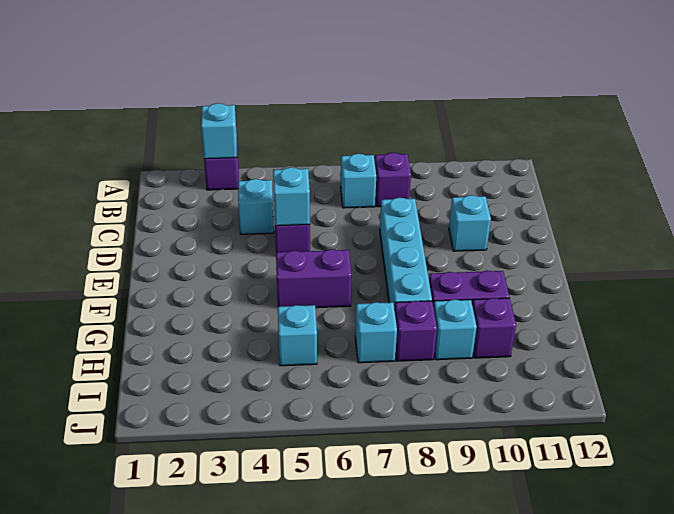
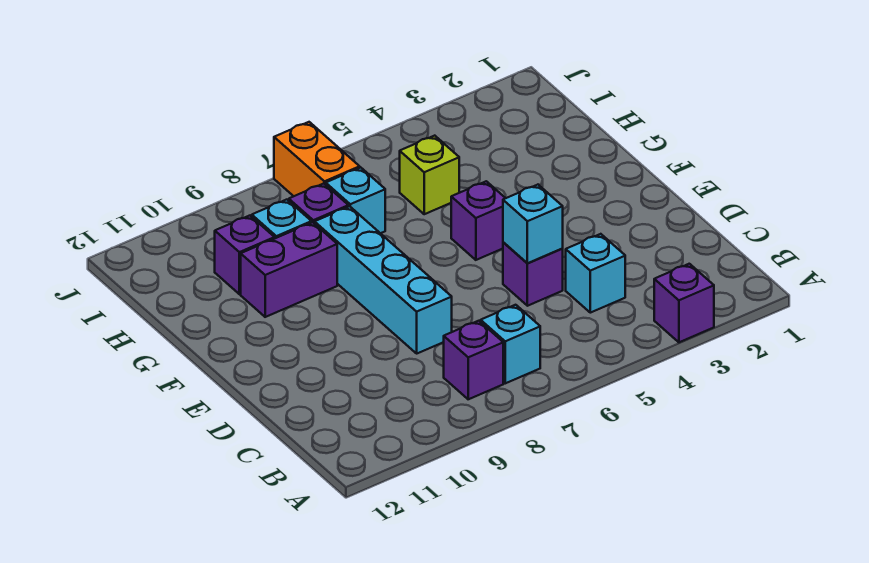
cyan brick A3 level 2 -> none
cyan brick D10 level 1 -> none
purple brick F5:F6 level 1 -> purple brick F5 level 1
cyan brick H5 level 1 -> lime brick H5 level 1
none -> orange brick I7:J7 level 1

